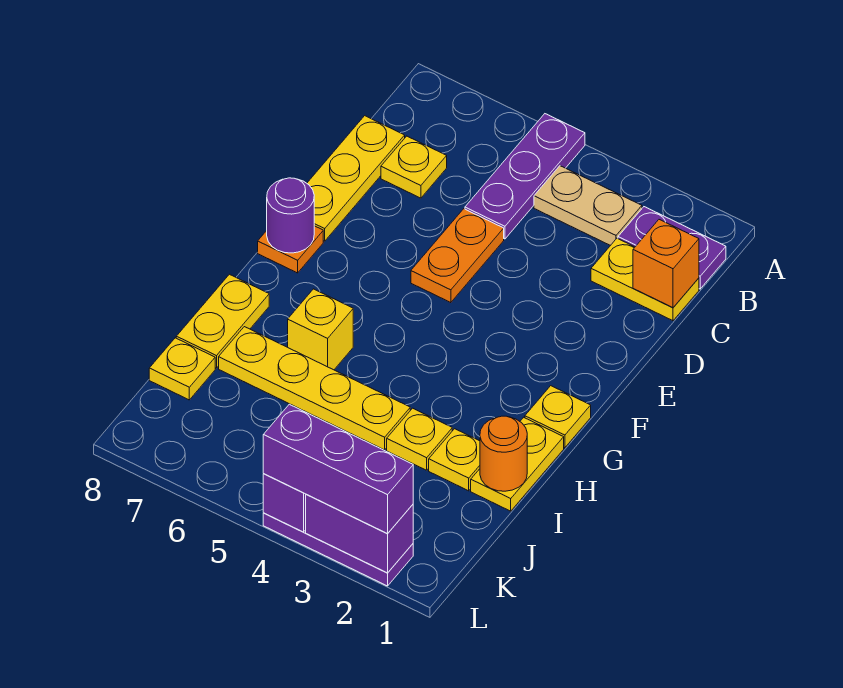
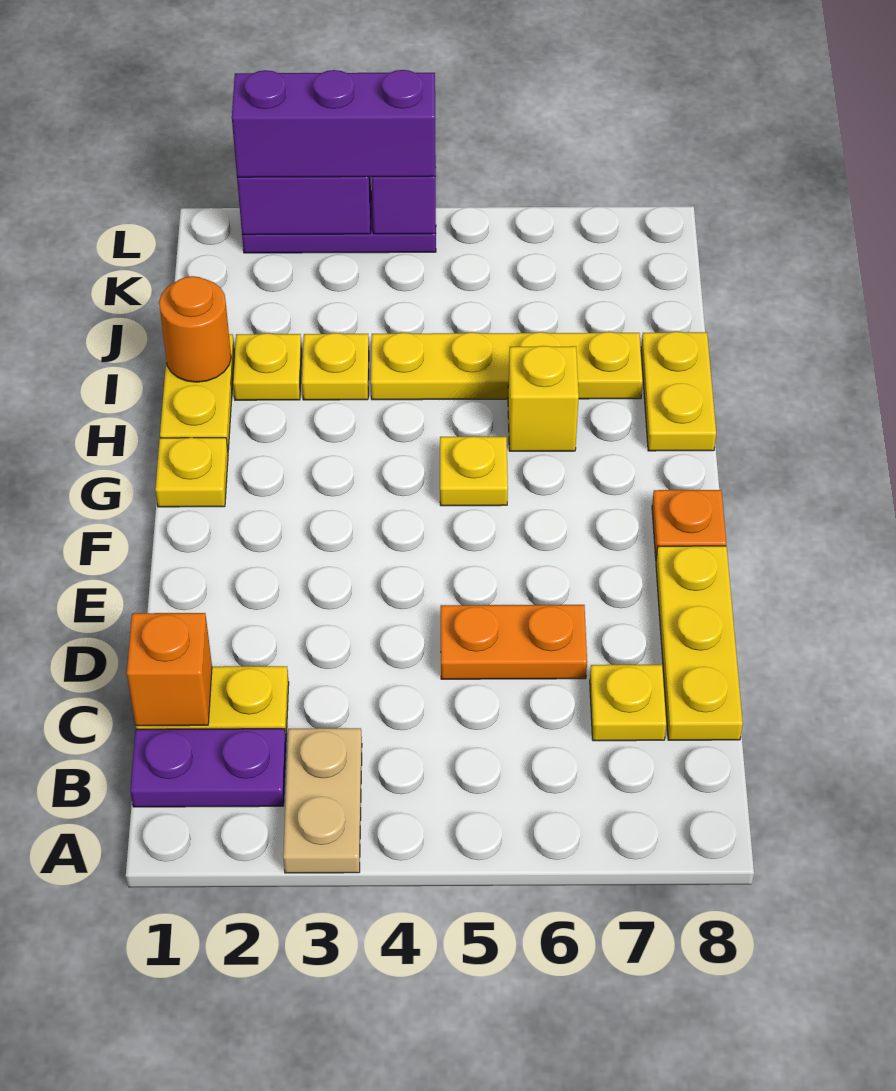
purple plate A5:C5 level 1 -> none
tan plate B3:B4 level 1 -> tan plate A3:B3 level 1
orange plate D5:E5 level 1 -> orange plate D5:D6 level 1
purple round brick F8 level 2 -> none
yellow plate J8 level 1 -> yellow plate G5 level 1

